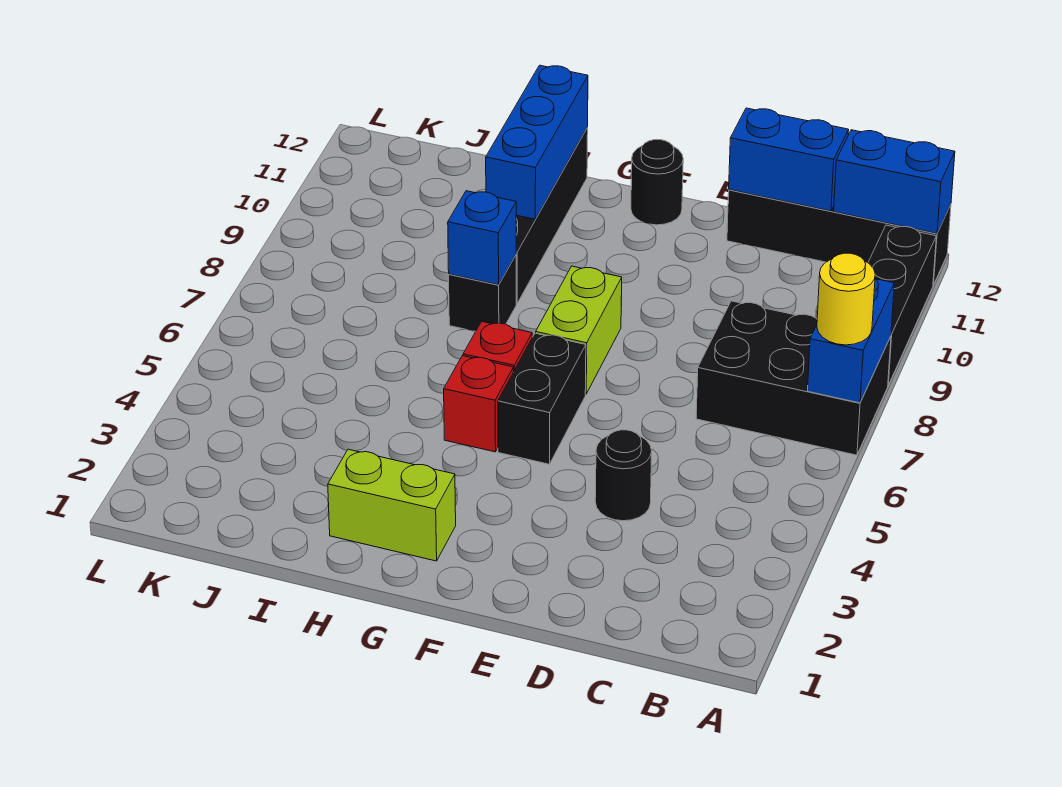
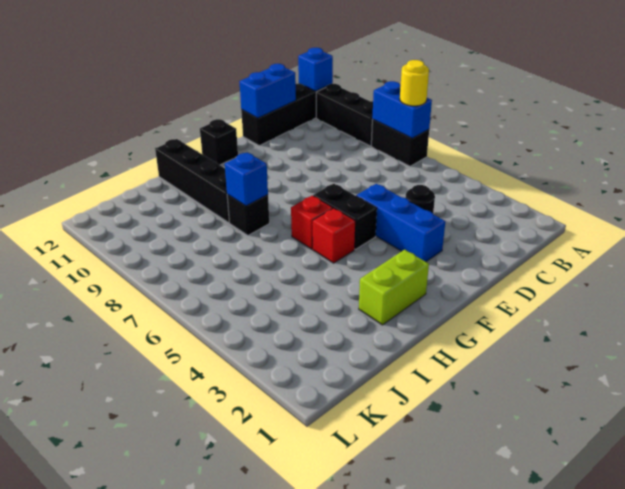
black brick A7:C8 level 1 -> black brick A7:A8 level 1
blue brick A12:B12 level 2 -> blue brick A12 level 2
lime brick F7:F8 level 1 -> none
black round brick F12 level 1 -> black brick F12 level 1
blue brick H10:H12 level 2 -> blue brick E3:E5 level 1

